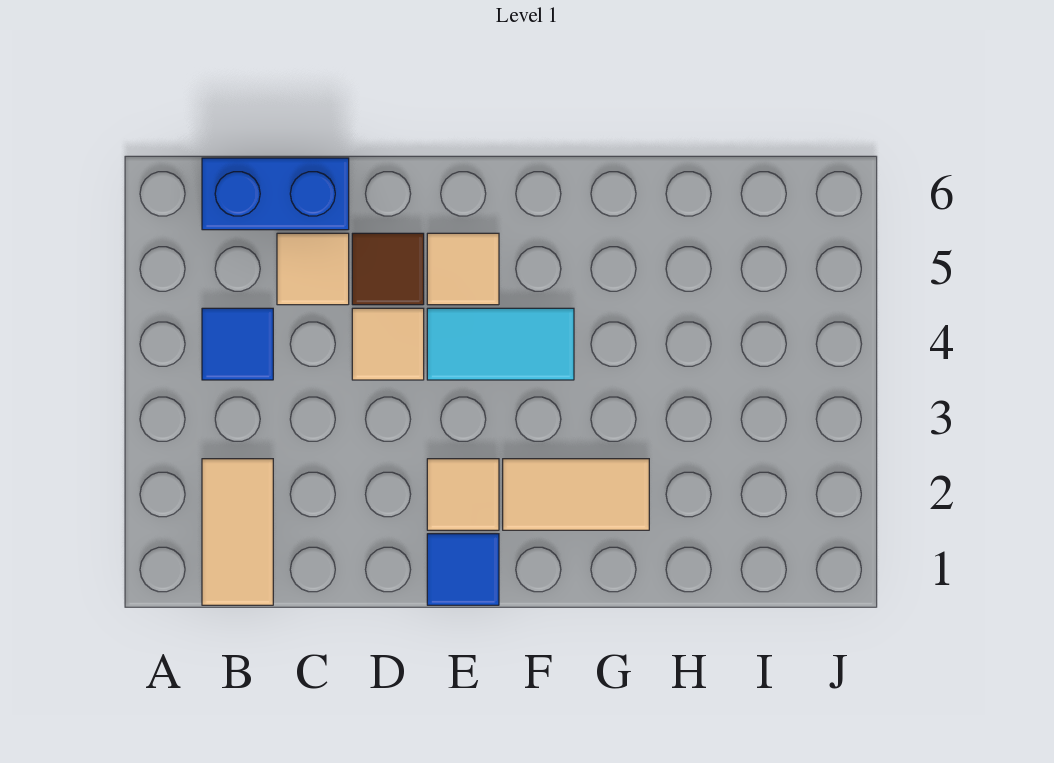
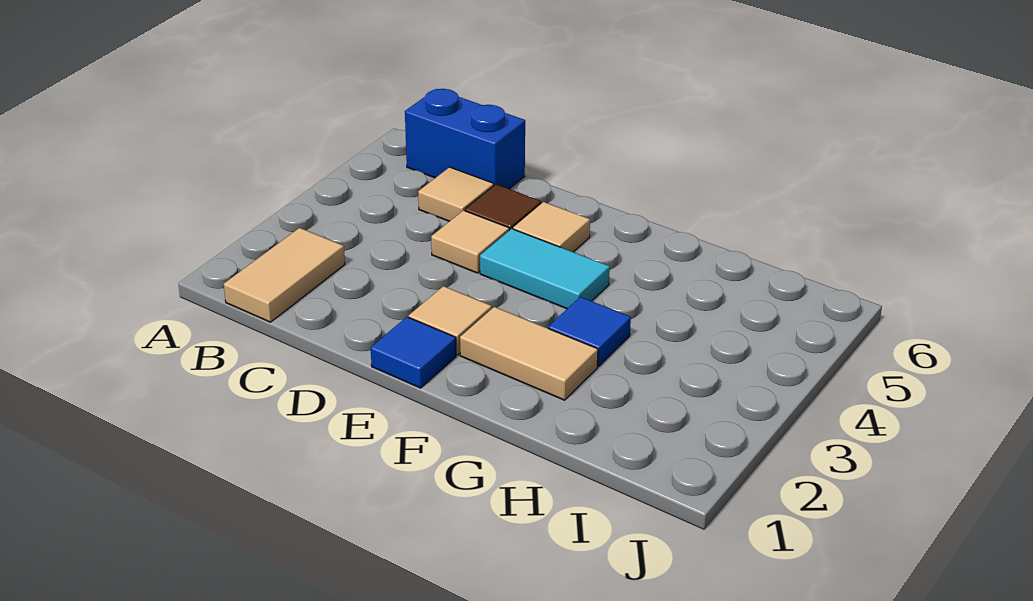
blue tile B4 level 1 -> blue tile G3 level 1

